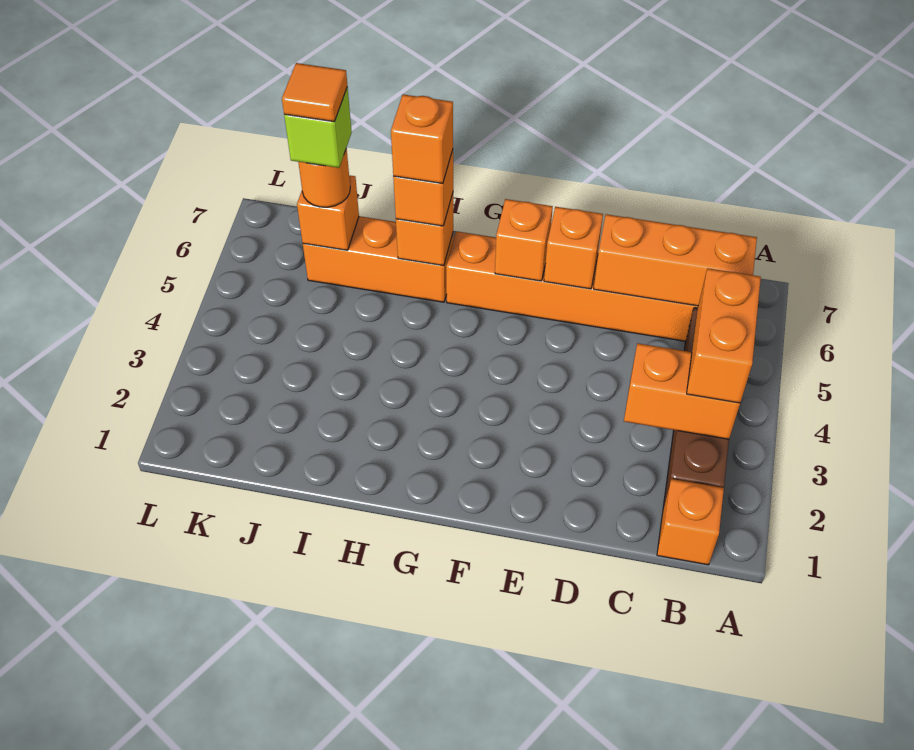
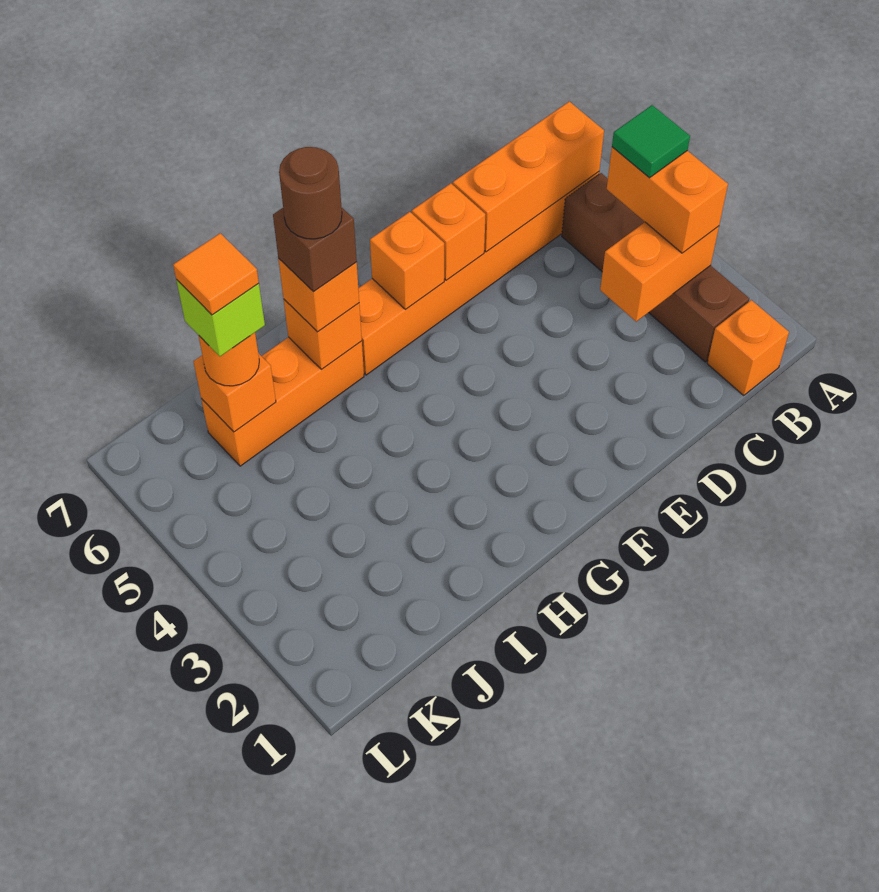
none -> green tile B4 level 4
orange brick H6 level 4 -> brown brick H6 level 4
none -> brown round brick H6 level 5

